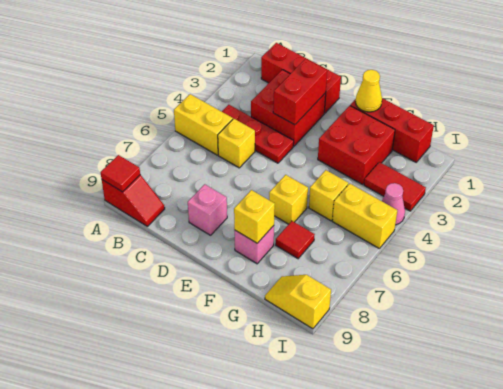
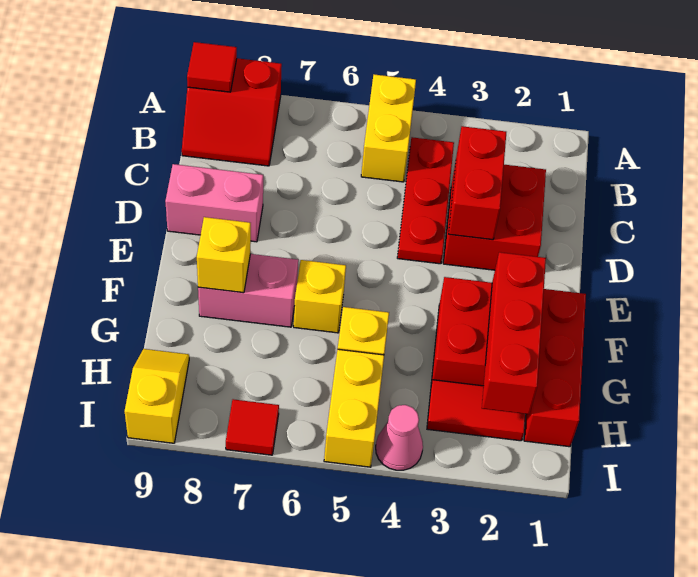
red slope A9:B9 level 1 top A -> red slope A8:B9 level 1 top A
red brick B1:D1 level 1 -> red brick F2:H2 level 2
yellow brick C5 level 1 -> none
red brick D2:D3 level 2 -> red brick C3:D3 level 2
pink brick D8 level 1 -> pink brick D8:D9 level 1
yellow cone F1 level 2 -> none
pink brick F8 level 1 -> pink brick F7:F8 level 1
red tile G7 level 1 -> red tile I7 level 1
red tile H3:I3 level 1 -> red tile H2:H3 level 1

